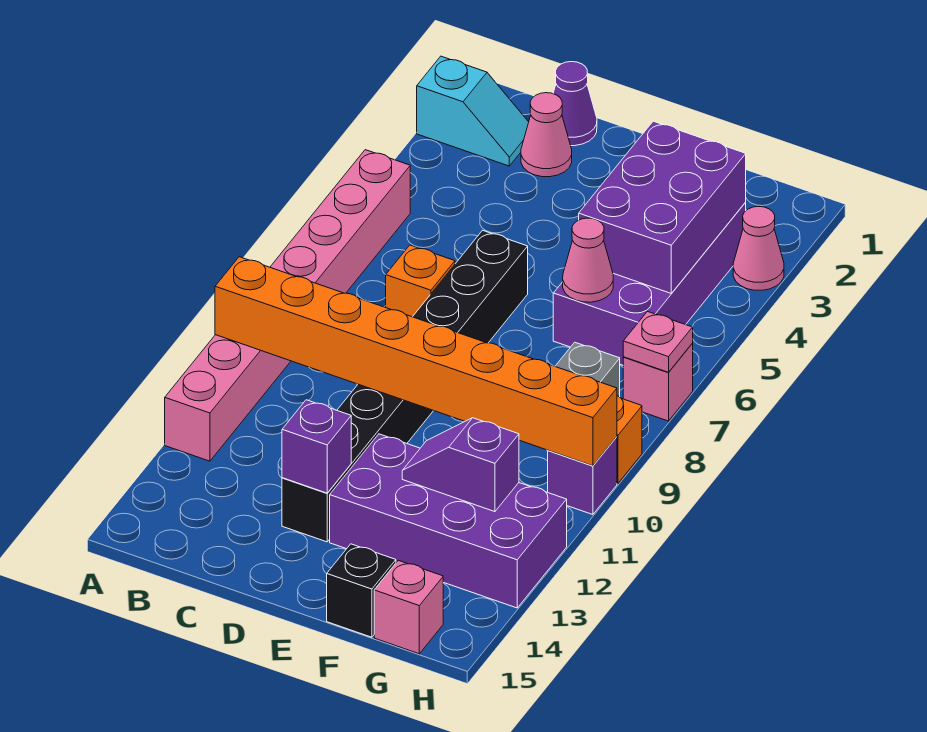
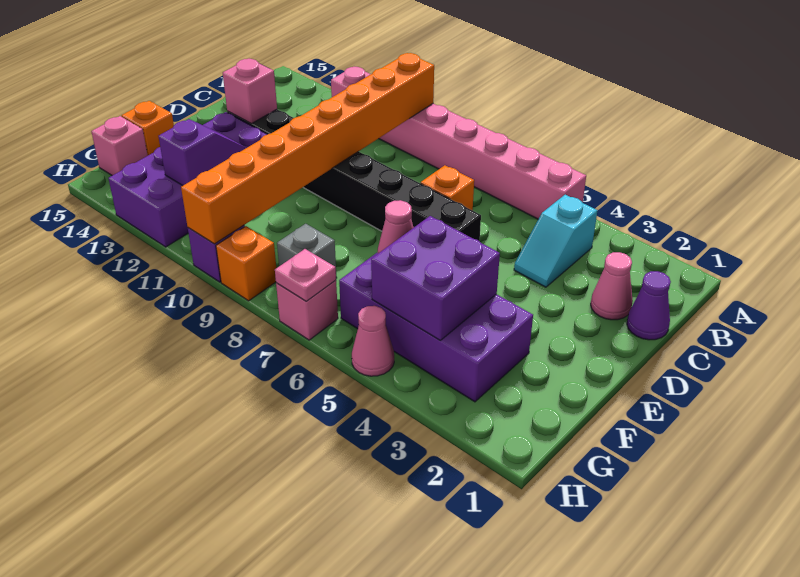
cyan slope A2:B2 level 1 top A -> cyan slope B4:C4 level 1 top B
purple brick D13 level 2 -> pink brick D13 level 2
purple brick F3:G5 level 2 -> purple brick F4:G5 level 2
black brick F15 level 1 -> orange brick F15 level 1
pink cone H3 level 1 -> pink cone H5 level 1

